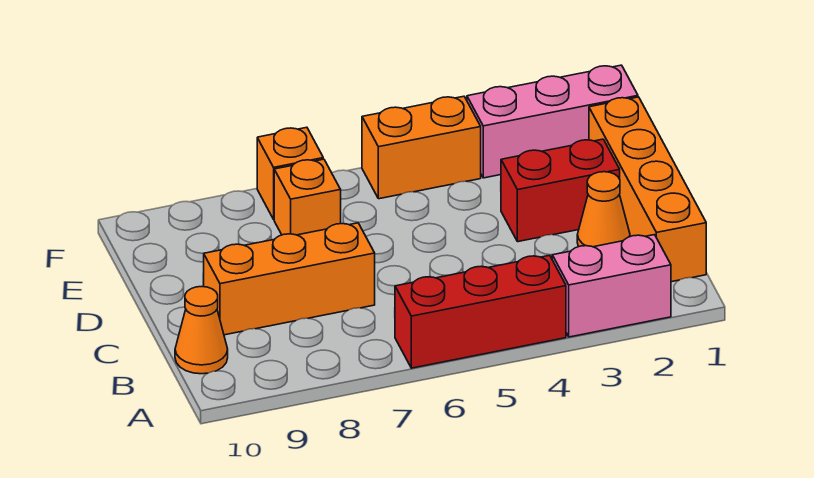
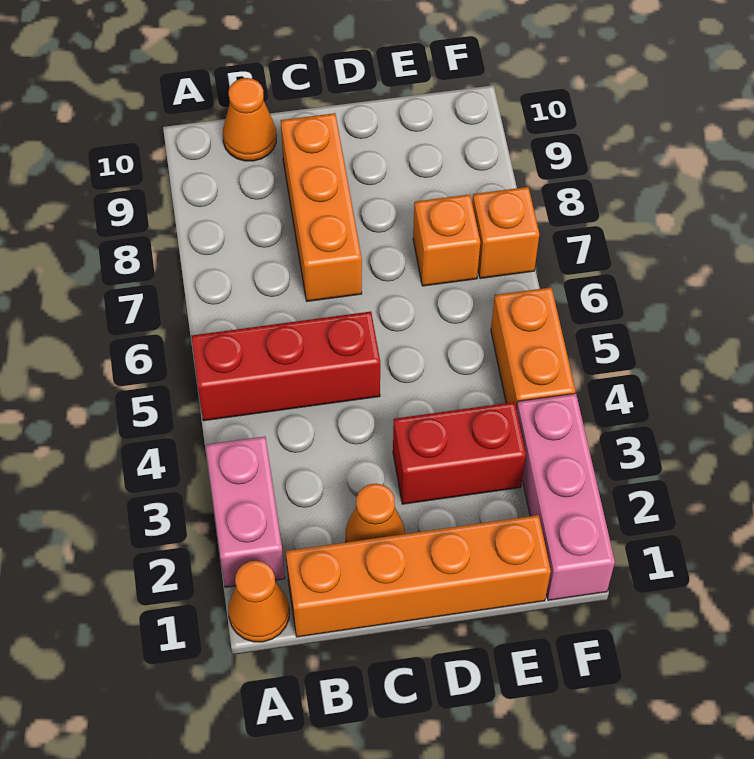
none -> orange cone A1 level 1
red brick A4:A6 level 1 -> red brick A5:C5 level 1
red brick D2:D3 level 1 -> red brick D3:E3 level 1

